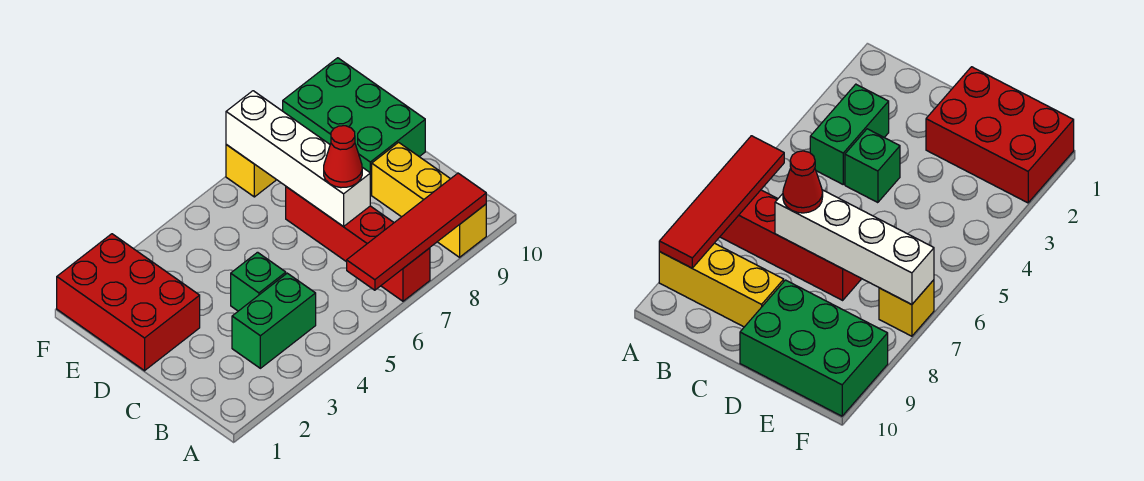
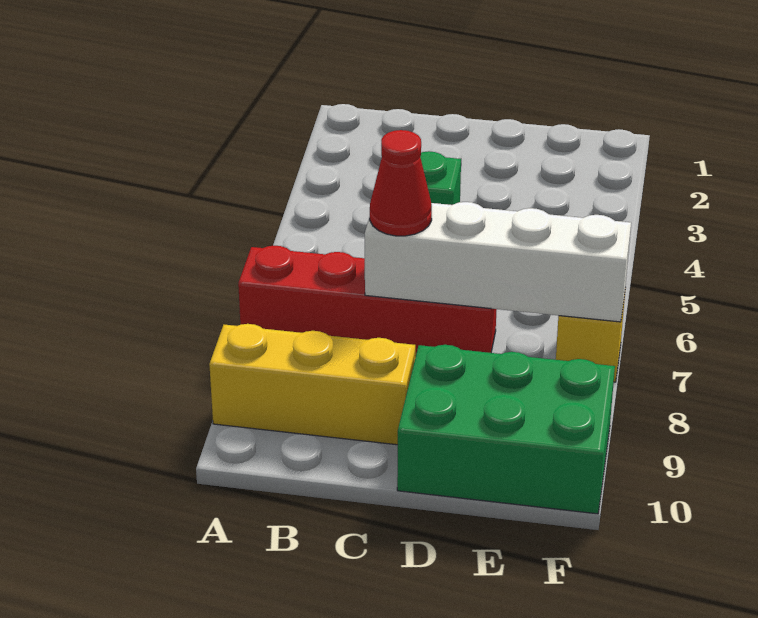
red tile A6:A9 level 2 -> none
green brick B3:B4 level 1 -> none
red brick D1:F2 level 1 -> none

